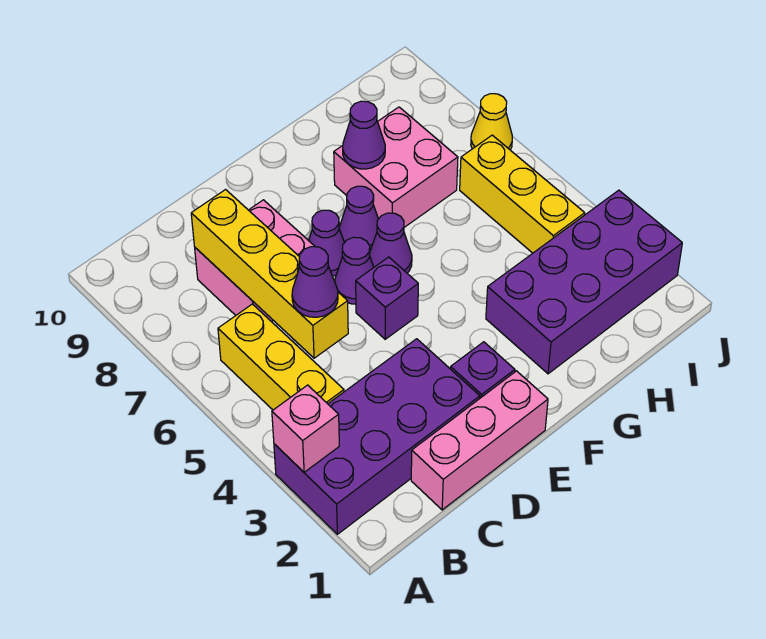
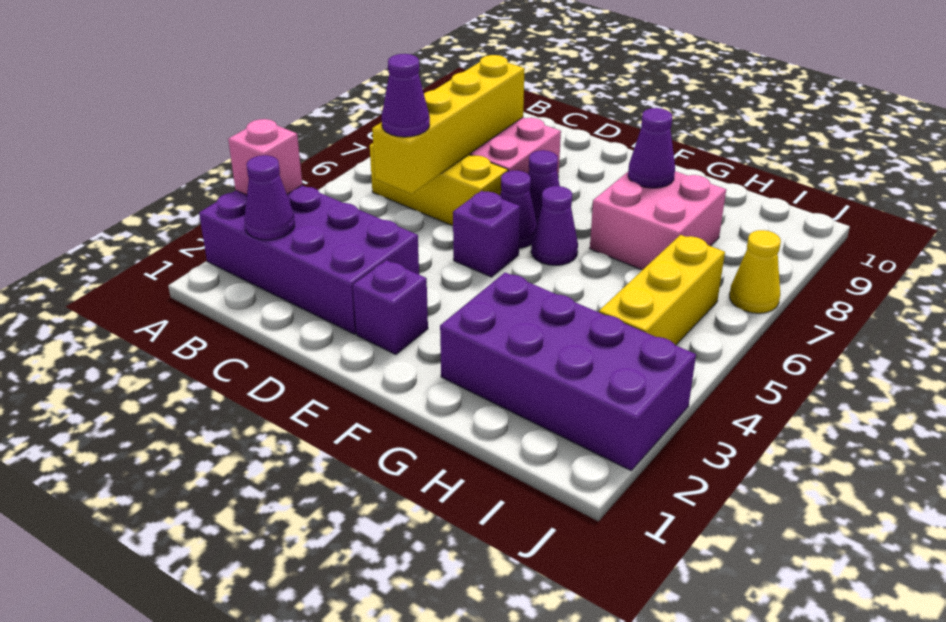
yellow brick B4:B6 level 1 -> yellow brick B6:D6 level 1
pink brick C1:E1 level 1 -> none
purple cone F7 level 1 -> purple cone B2 level 2

